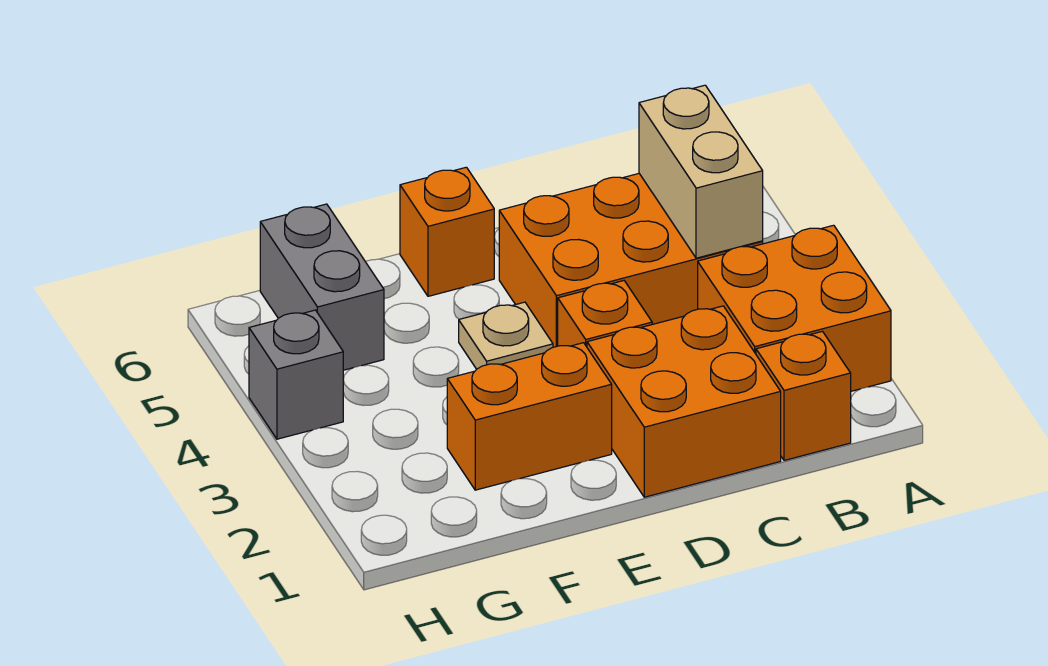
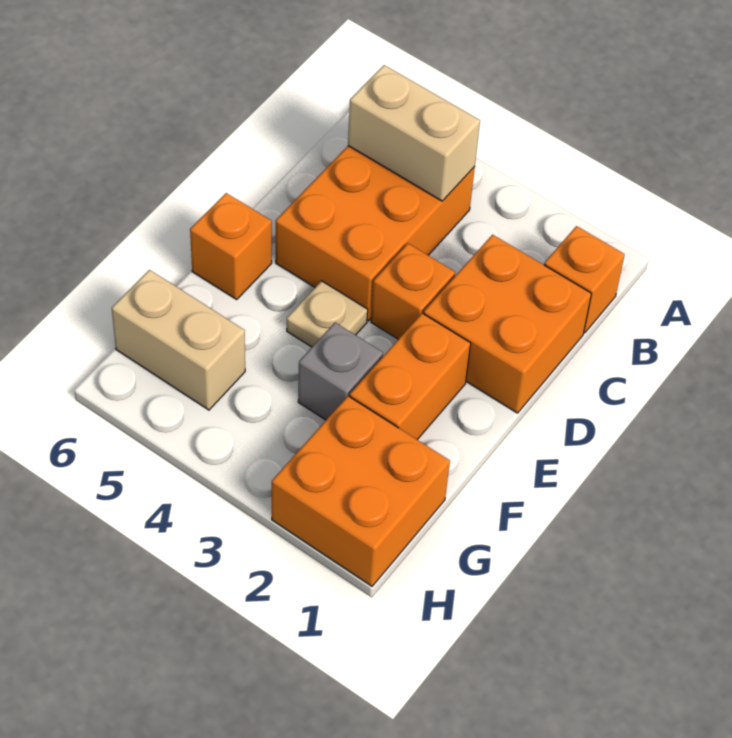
orange brick A2:B3 level 1 -> orange brick G1:H2 level 1
grey brick G5:G6 level 1 -> tan brick G5:G6 level 1
grey brick H4 level 1 -> grey brick F3 level 1

